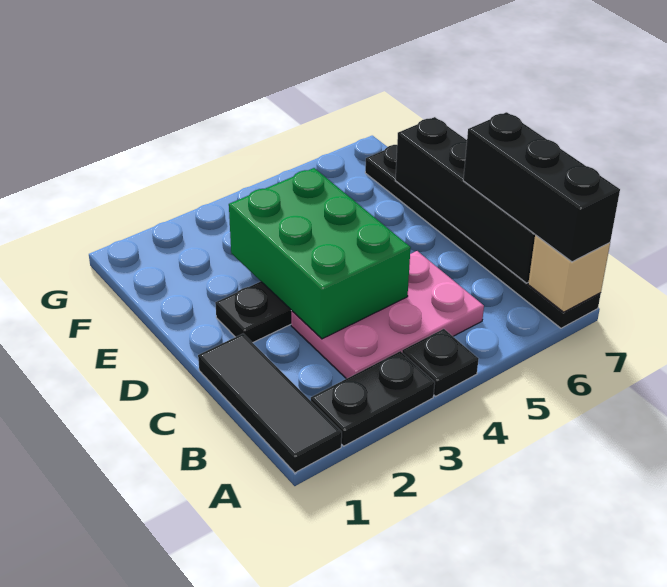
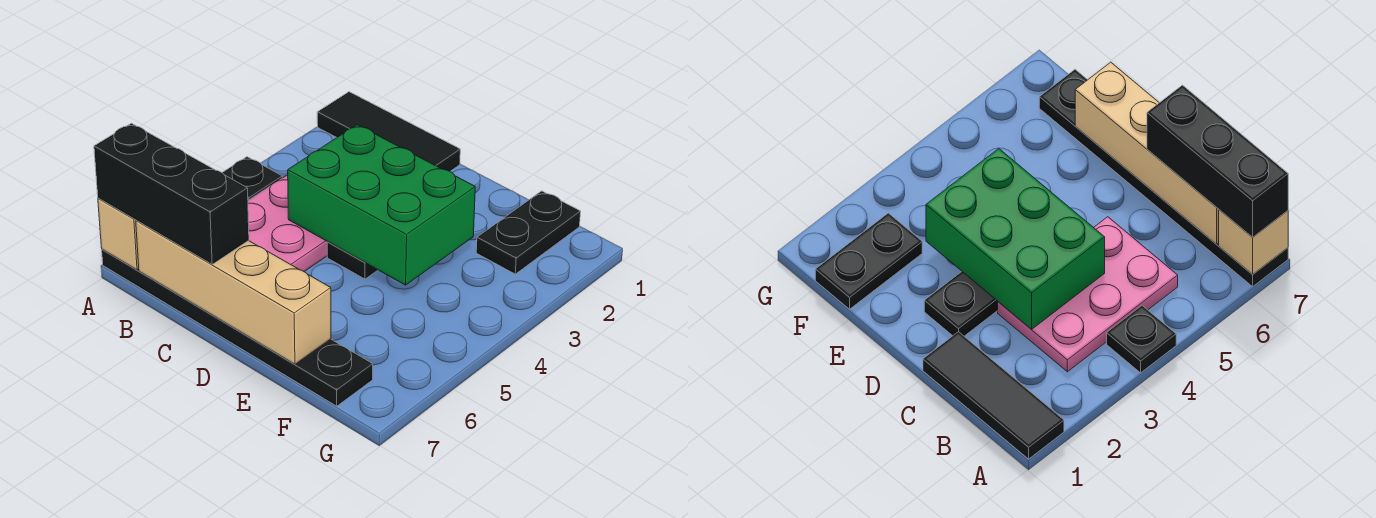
black plate A2:A3 level 1 -> black plate F1:F2 level 1
black brick B7:E7 level 2 -> tan brick B7:E7 level 2

